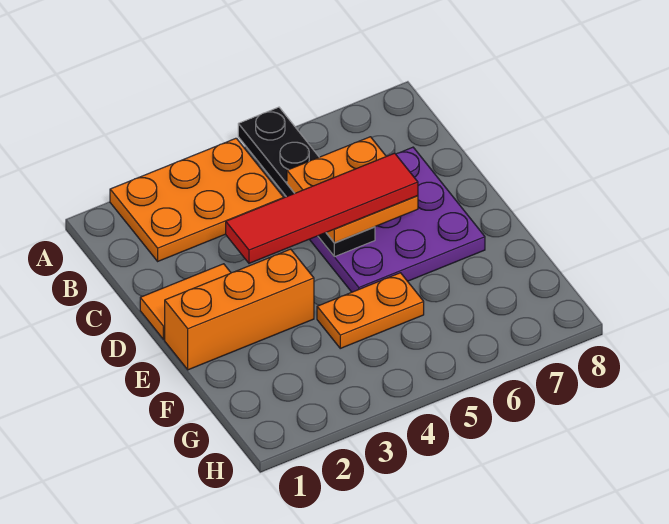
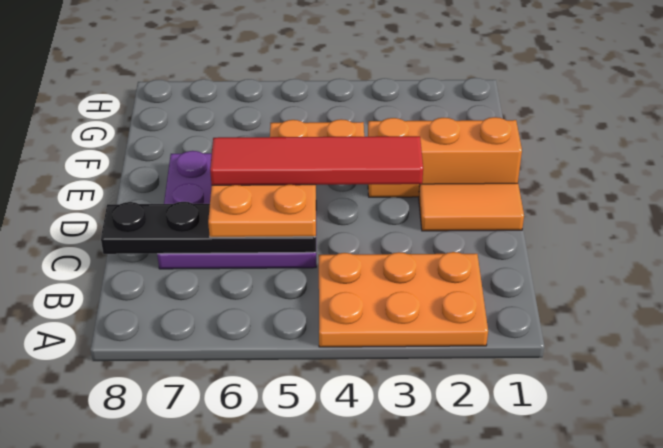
black plate A5:D5 level 2 -> black plate C5:C8 level 2

